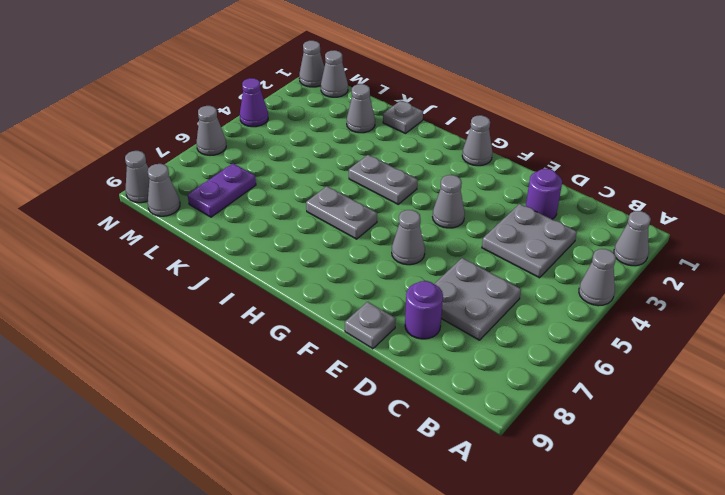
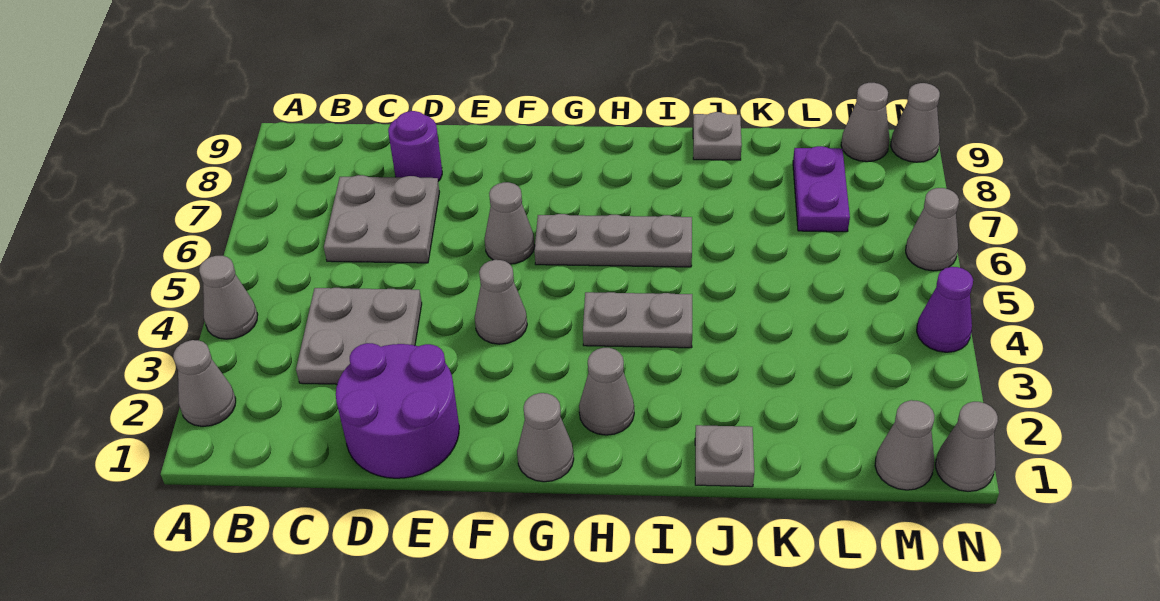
purple round brick D2 level 1 -> purple round brick D1:E2 level 1
grey plate E9 level 1 -> grey plate J9 level 1
grey plate H6:I6 level 1 -> grey plate G6:I6 level 1
grey cone K2 level 1 -> grey cone H2 level 1

